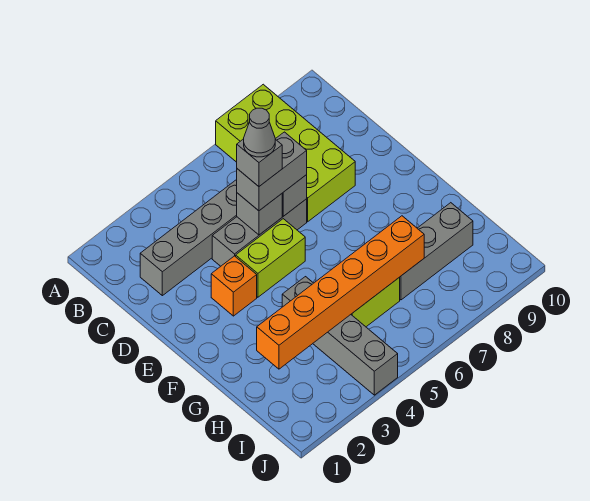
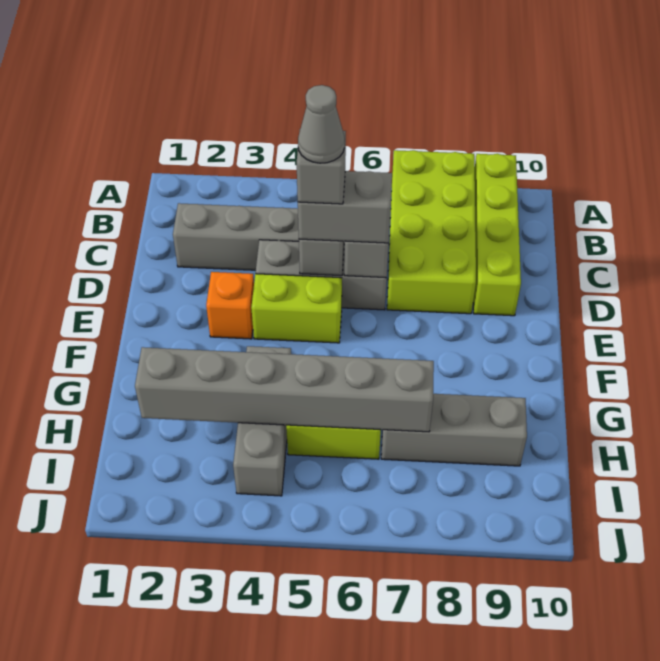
none -> lime brick A9:D9 level 1
grey brick G4:J4 level 1 -> grey brick G4:I4 level 1
orange brick H2:H7 level 2 -> grey brick H2:H7 level 2

